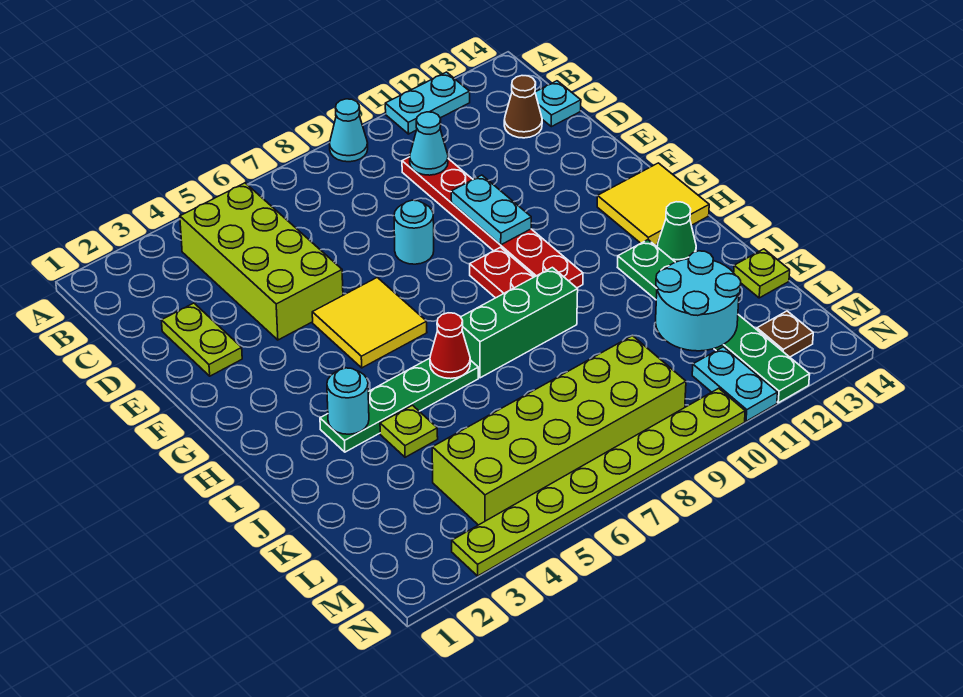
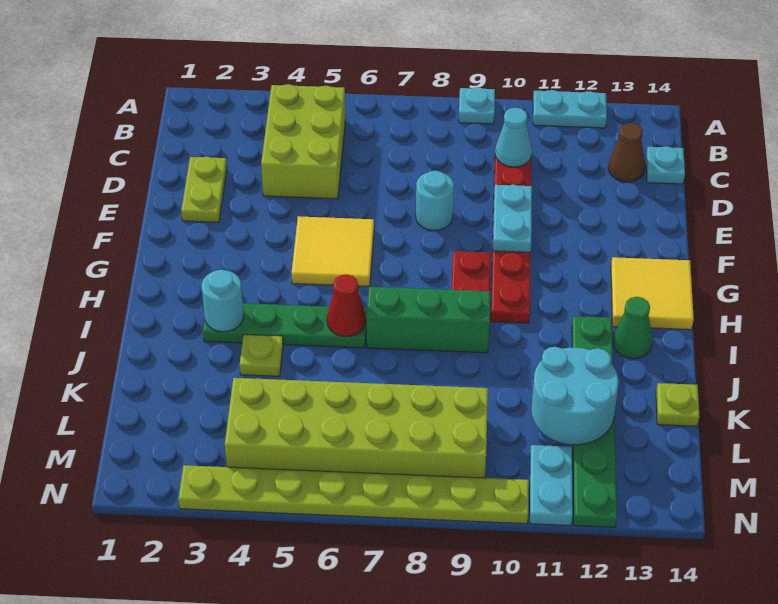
cyan cone A9 level 1 -> cyan plate A9 level 1
lime brick B4:E5 level 1 -> lime brick B4:D5 level 1
brown plate M13 level 1 -> none

